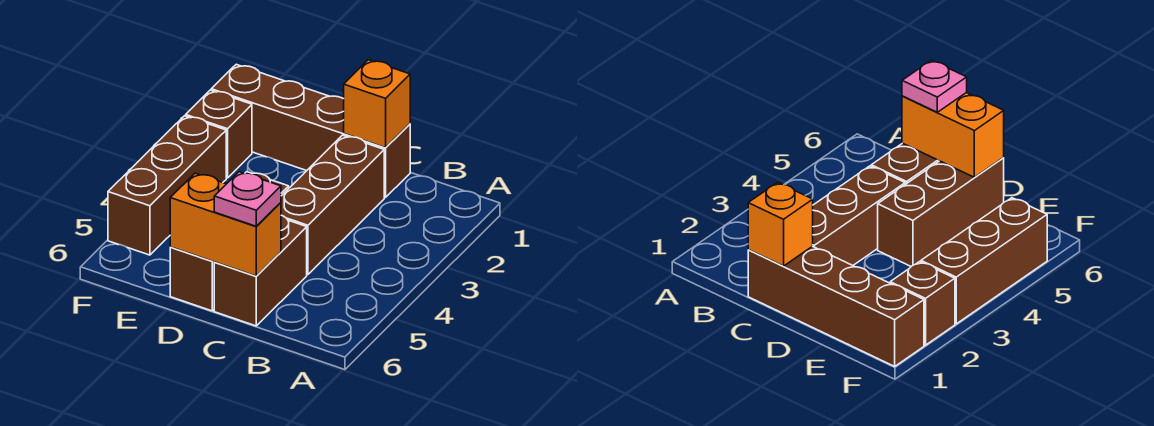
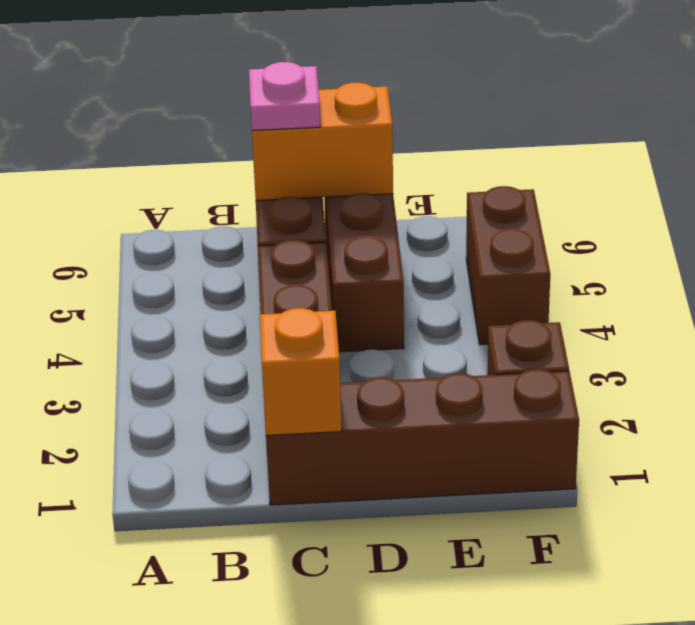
brown brick F3:F5 level 1 -> brown brick F4:F5 level 1

